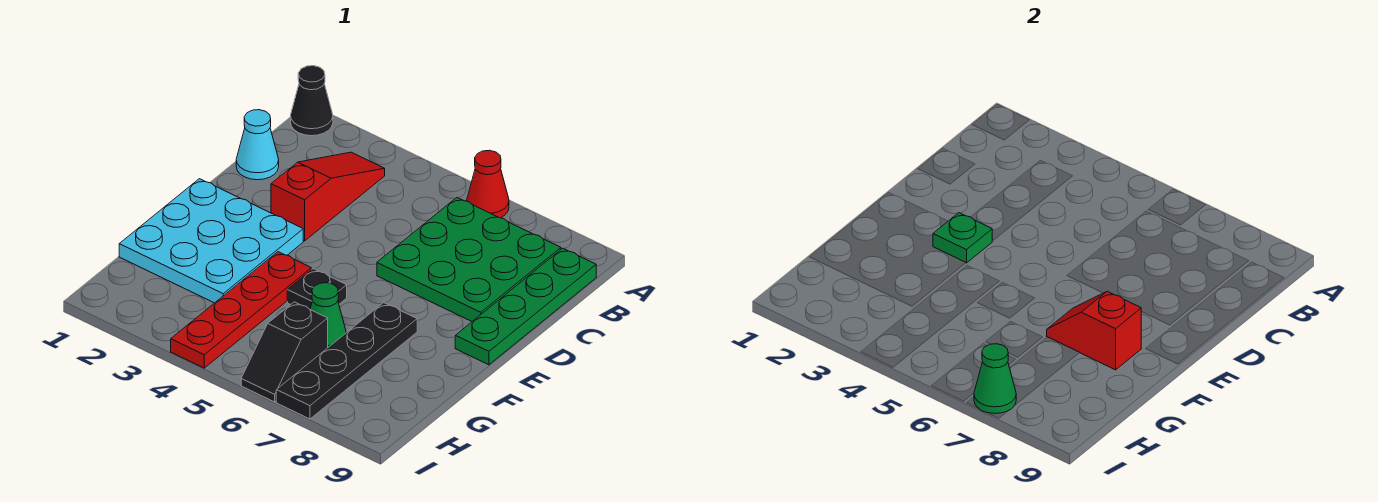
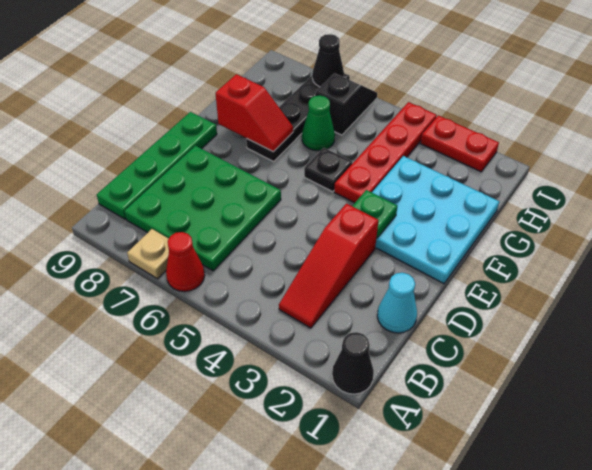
none -> tan plate A7 level 1
none -> red plate I2:I3 level 1
green cone I7 level 2 -> black cone I7 level 2

